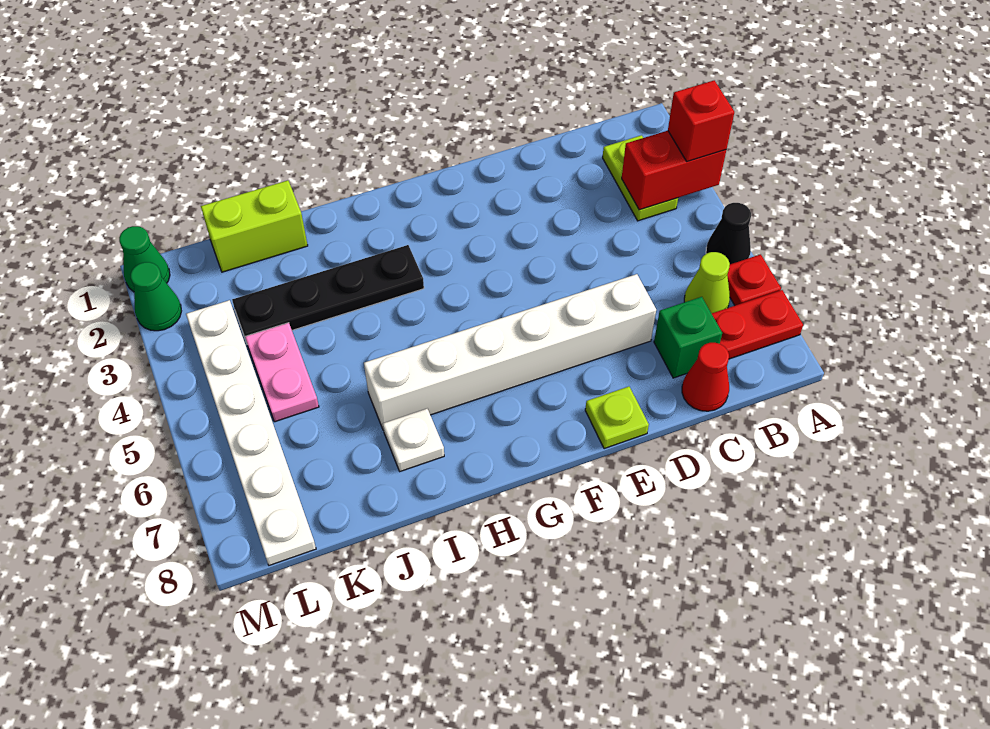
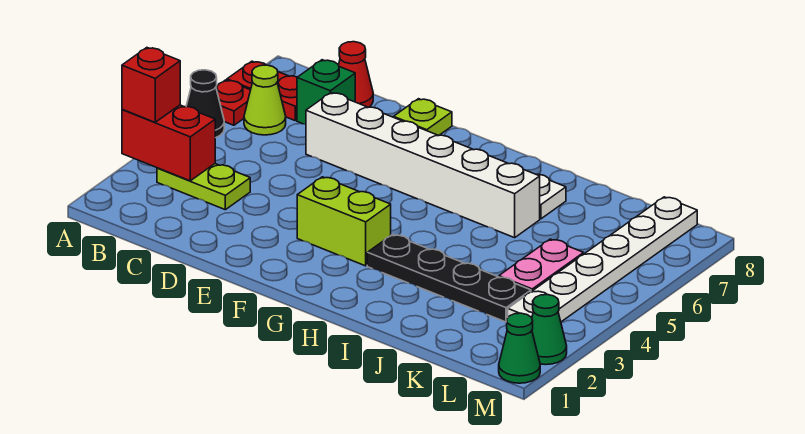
lime plate B2:B3 level 1 -> lime plate B3:C3 level 1
lime brick J1:K1 level 1 -> lime brick F3:G3 level 1

